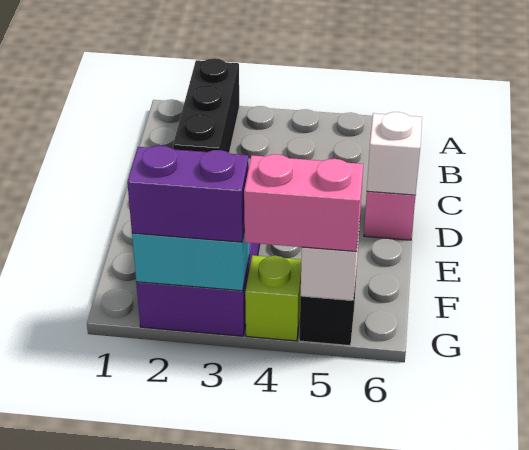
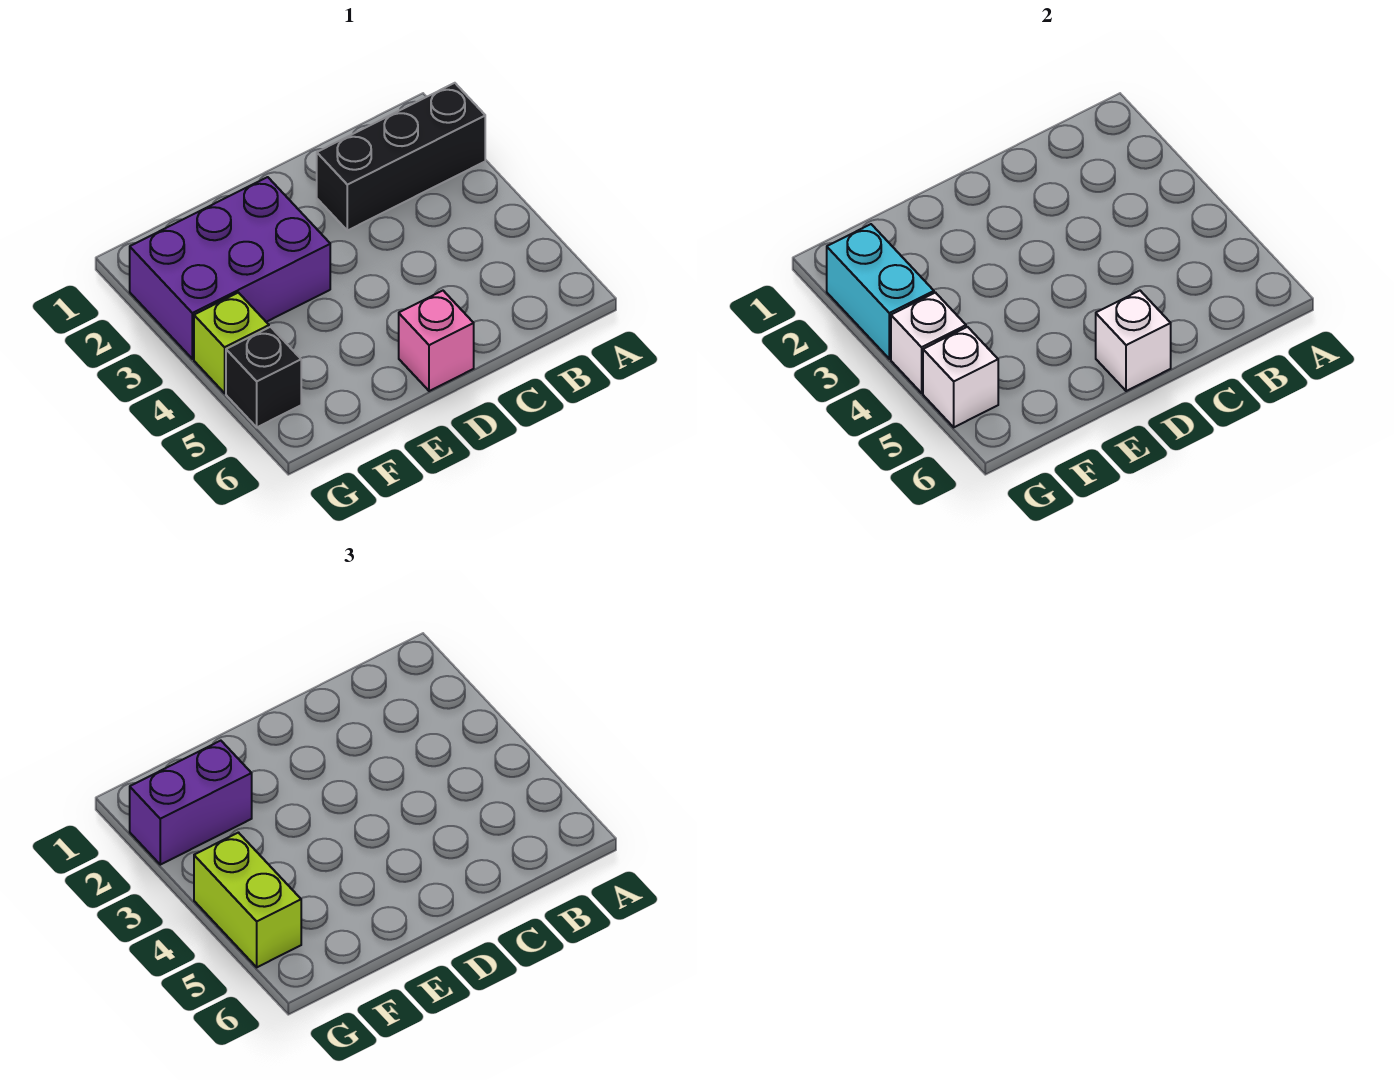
purple brick G2:G3 level 3 -> purple brick F2:G2 level 3
none -> white brick G4 level 2
pink brick G4:G5 level 3 -> lime brick G4:G5 level 3

